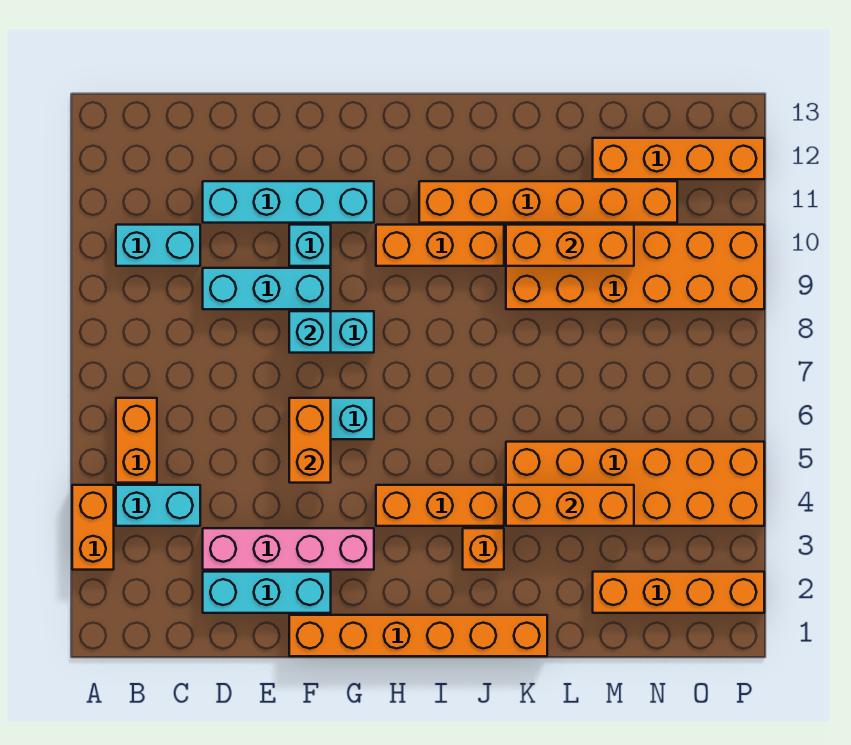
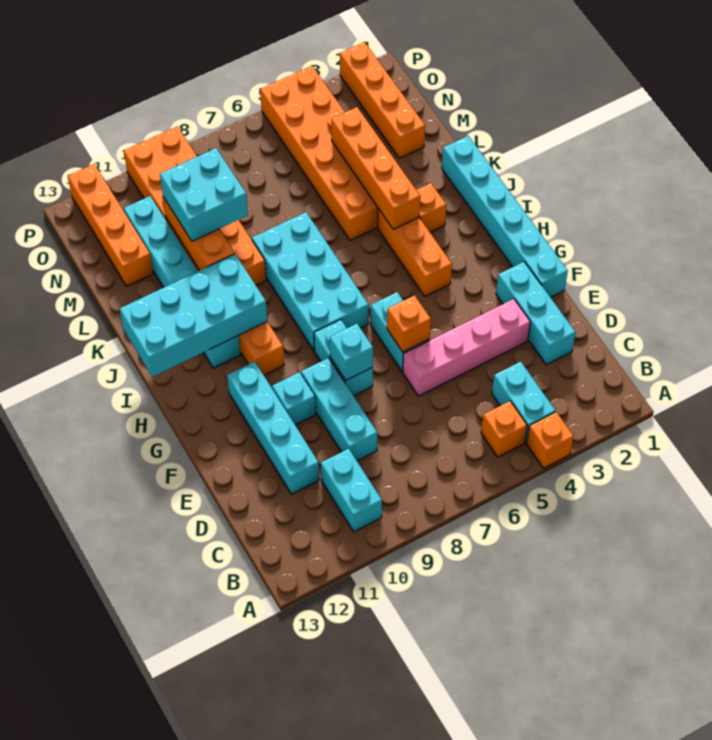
orange brick A3:A4 level 1 -> orange brick A4 level 1
orange brick B5:B6 level 1 -> orange brick B5 level 1
pink brick D3:G3 level 1 -> pink brick E3:E6 level 1
orange brick F1:K1 level 1 -> cyan brick F1:K1 level 1
orange brick F5:F6 level 2 -> orange brick F6 level 2
none -> cyan brick H7:K8 level 1
none -> cyan brick I10:J13 level 2
orange brick I11:N11 level 1 -> cyan brick I11:N11 level 1
orange brick K4:M4 level 2 -> orange brick J4:M4 level 2
none -> cyan brick L9:M10 level 3

